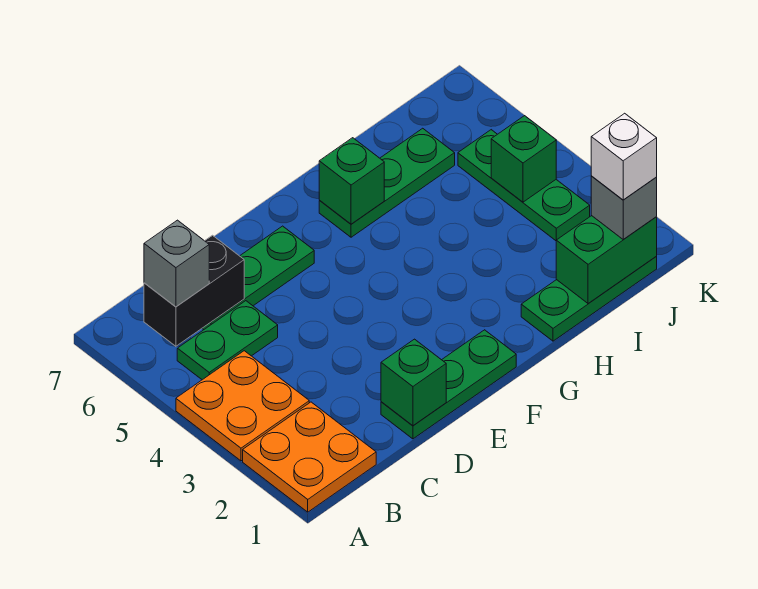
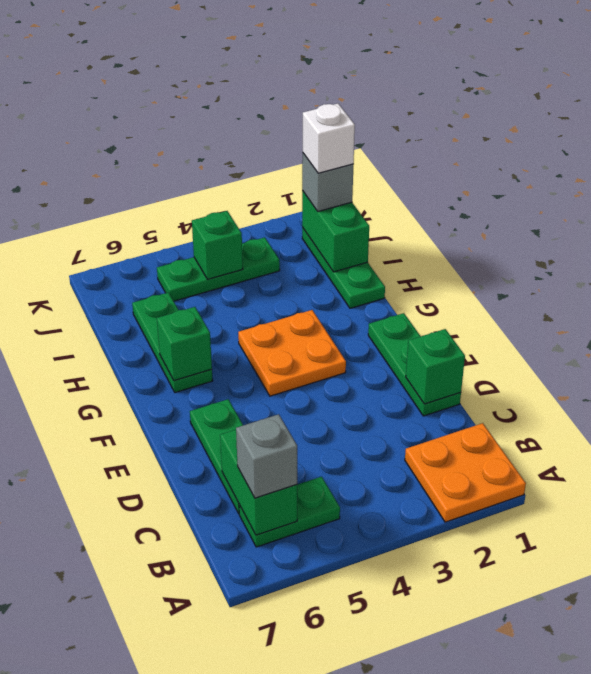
orange plate A3:B4 level 1 -> orange plate F3:G4 level 1
green plate B5:C5 level 1 -> green plate B5:B6 level 1
black brick B6:C6 level 2 -> green brick B6:C6 level 2

